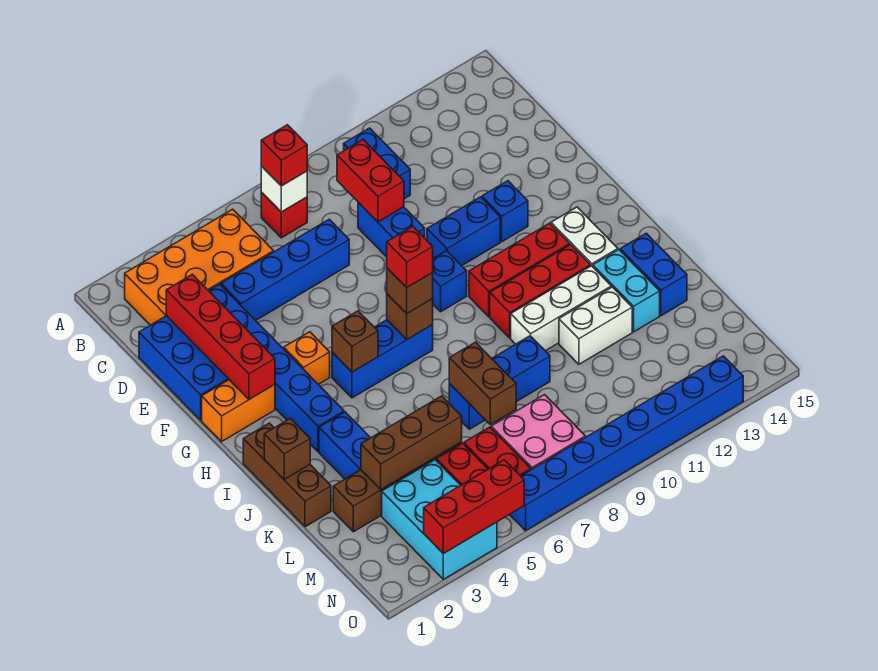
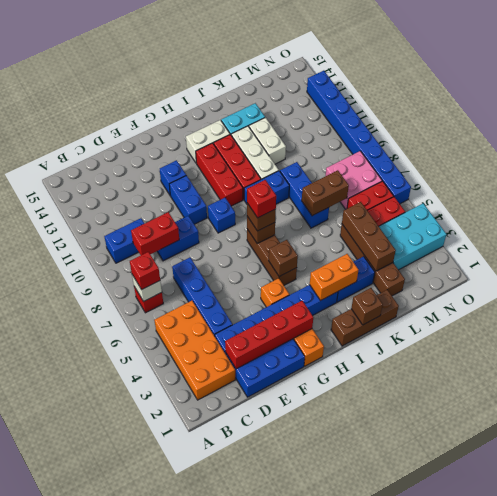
blue brick H5:H7 level 1 -> brown brick H5:H7 level 1
none -> orange brick I3:J3 level 2
blue brick J14:K14 level 1 -> blue brick I9:J9 level 1
red brick O3:O5 level 2 -> none

